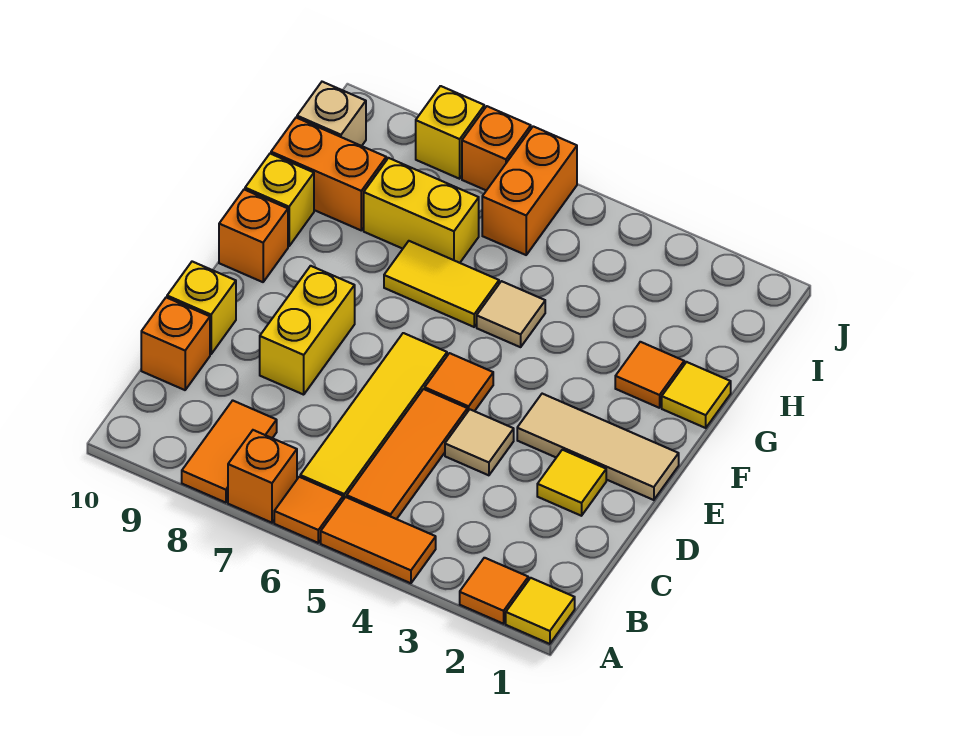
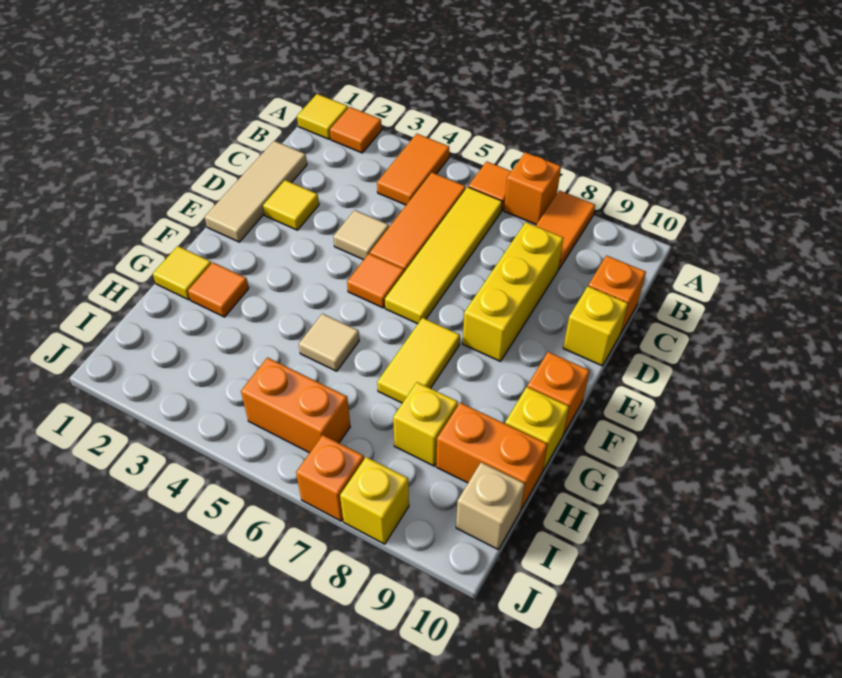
orange tile A4:A5 level 1 -> orange tile A4:B4 level 1
yellow brick D8:E8 level 1 -> yellow brick C8:E8 level 1
tan tile E1:E3 level 1 -> tan tile C1:E1 level 1
yellow tile G6:G7 level 1 -> yellow tile F7:G7 level 1
yellow brick H7:H8 level 1 -> yellow brick H8 level 1
orange brick I6:J6 level 1 -> orange brick I5:I6 level 1

